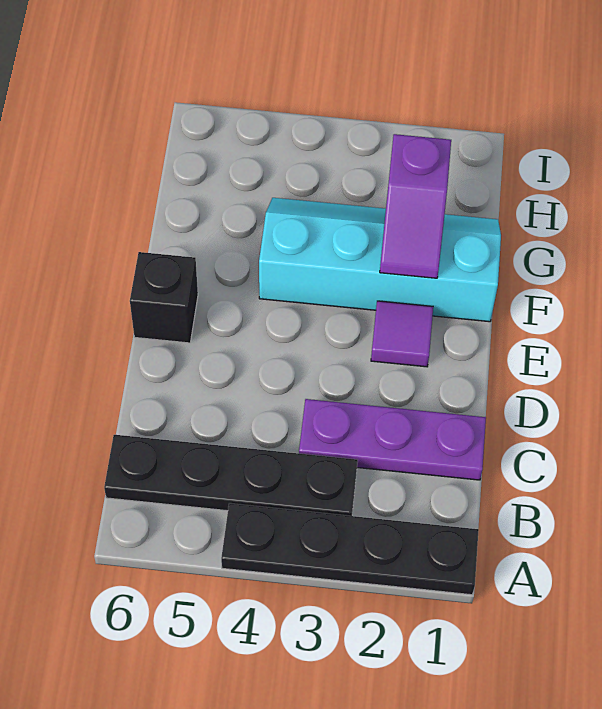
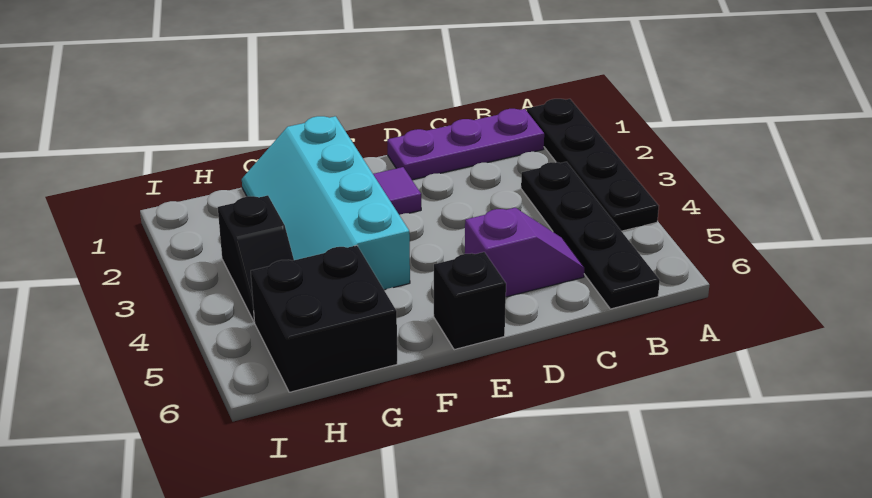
purple plate C1:C3 level 1 -> purple plate B1:D1 level 1
purple slope F2:G2 level 2 top G -> purple slope C5:D5 level 1 top D
none -> black brick G5:H6 level 1
none -> black slope H3:H4 level 1 top 3

